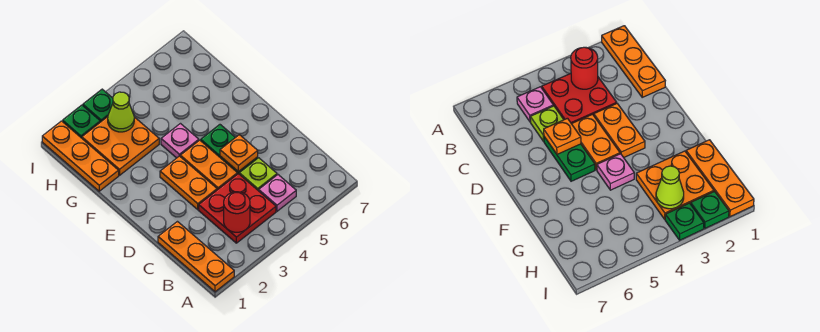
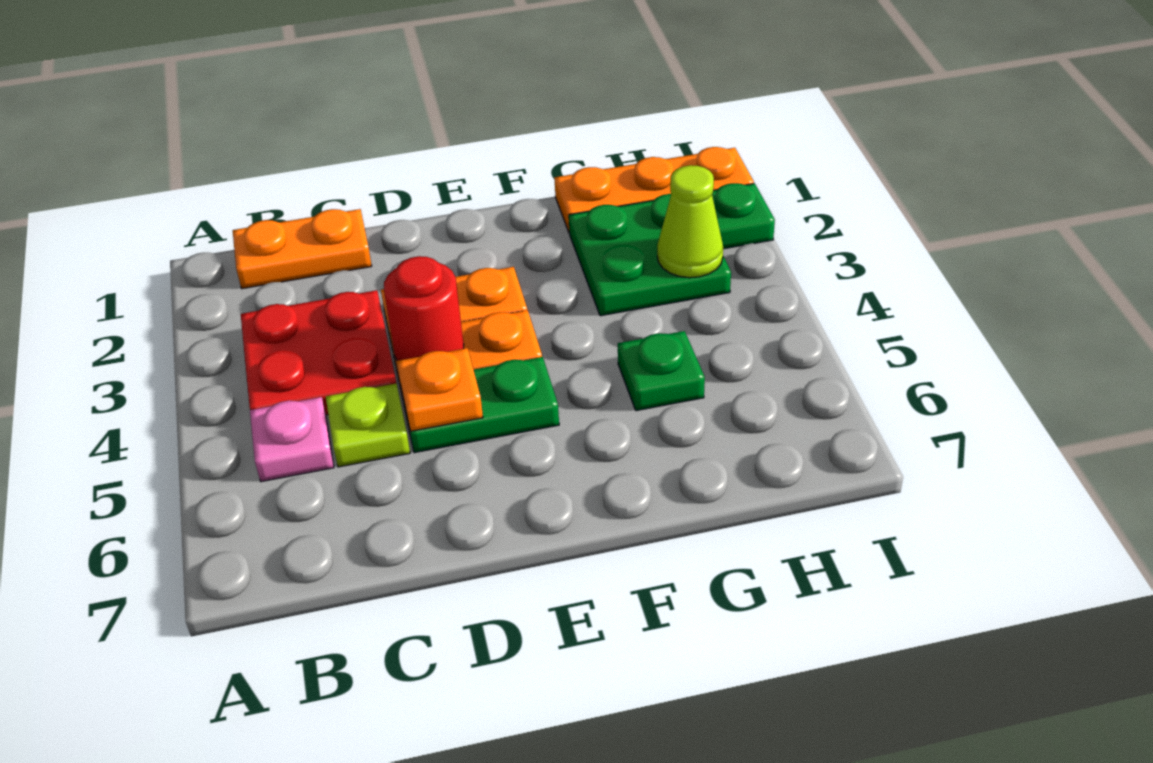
orange plate A1:C1 level 1 -> orange plate B1:C1 level 1
red round brick B3 level 2 -> red round brick D4 level 2
pink plate F4 level 1 -> none
orange plate G2:H3 level 1 -> green plate G2:H3 level 1
green plate I3 level 1 -> green plate G5 level 1

